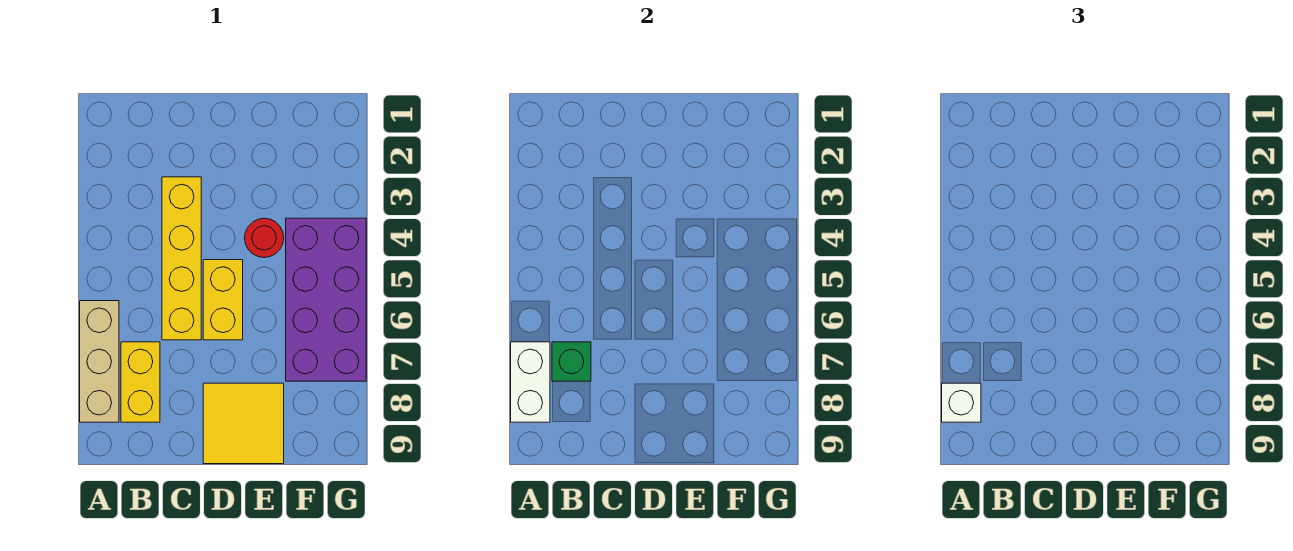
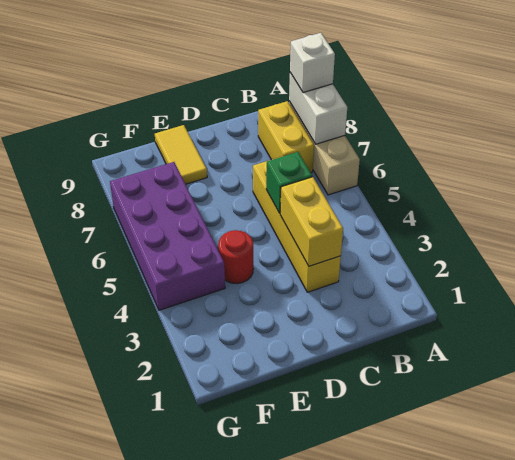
green brick B7 level 2 -> green brick C5 level 2
yellow brick D5:D6 level 1 -> yellow brick C3:C4 level 2
yellow tile D8:E9 level 1 -> yellow tile E8:E9 level 1

